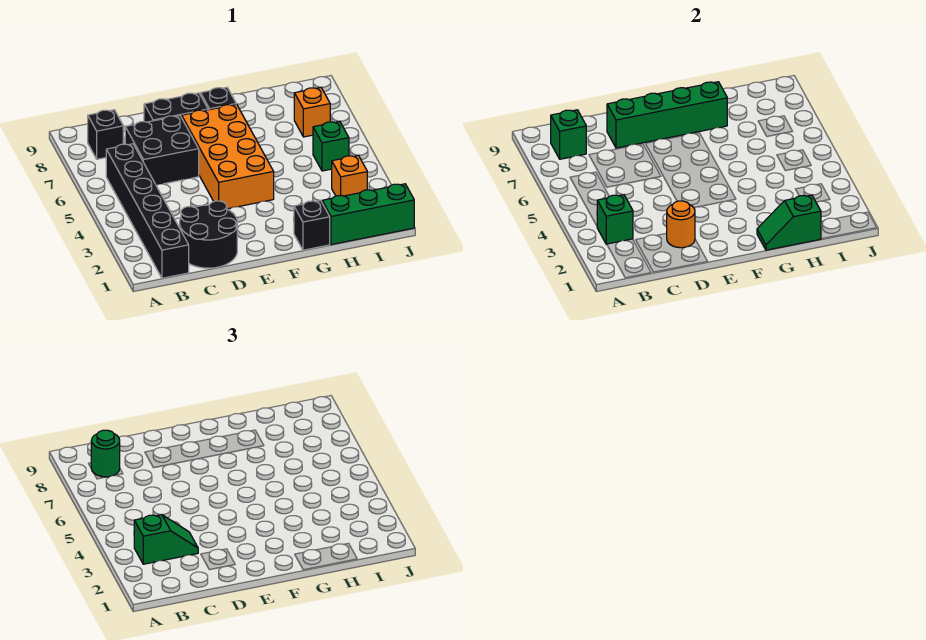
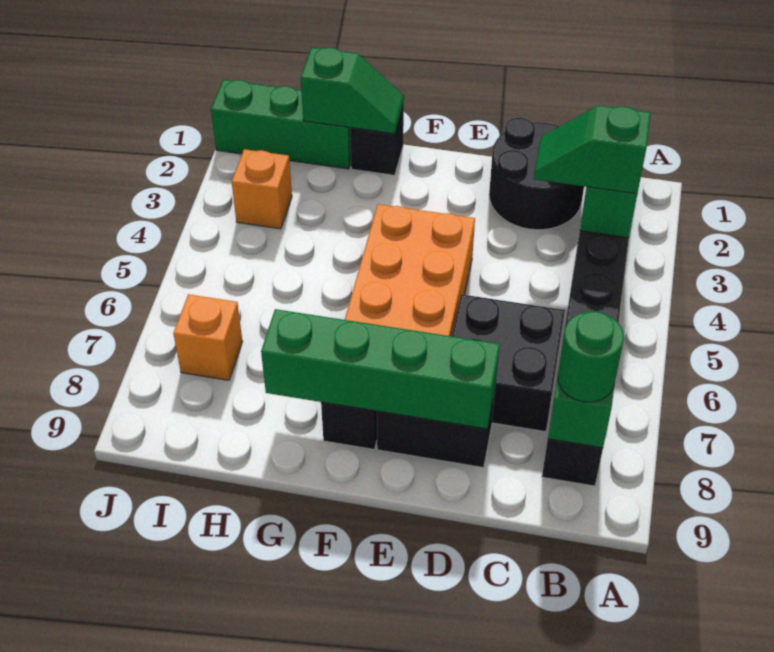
orange round brick D2 level 2 -> none
green brick I5 level 1 -> none

